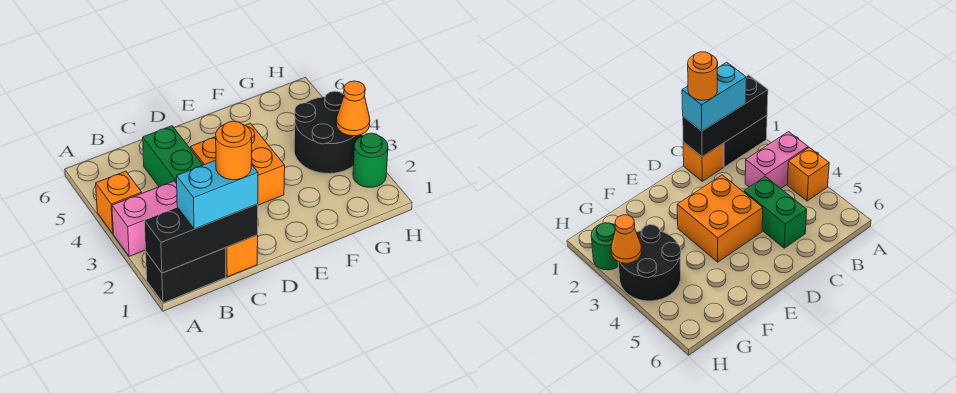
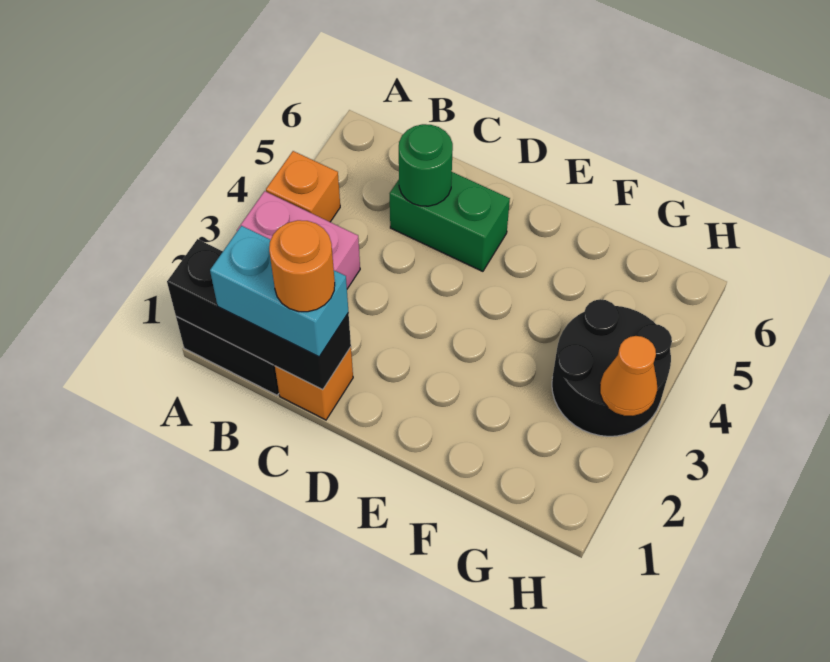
green brick C4:C5 level 1 -> green brick C5:D5 level 1
orange brick D3:E4 level 1 -> none
green round brick H2 level 1 -> green round brick C5 level 2

